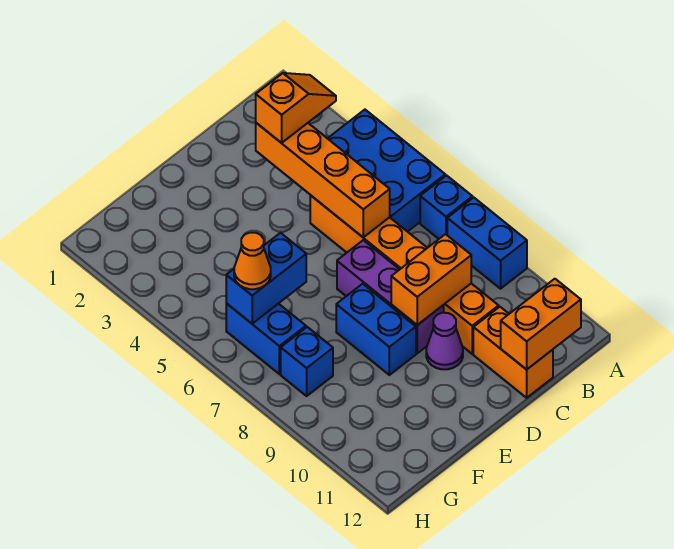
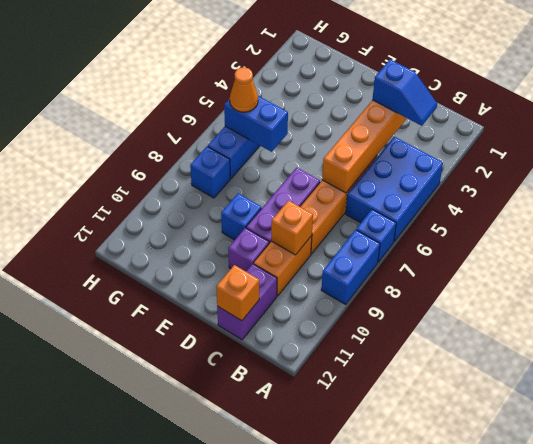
orange slope B3:C3 level 3 top C -> blue slope B3:C3 level 3 top C
orange brick B12:C12 level 2 -> orange brick C12 level 2
orange brick C9:D9 level 2 -> orange brick C9 level 2
orange brick C11:C12 level 1 -> purple brick C11:C12 level 1
purple cone D10 level 1 -> purple brick D10 level 1
blue brick E8:E9 level 1 -> blue brick E9 level 1

